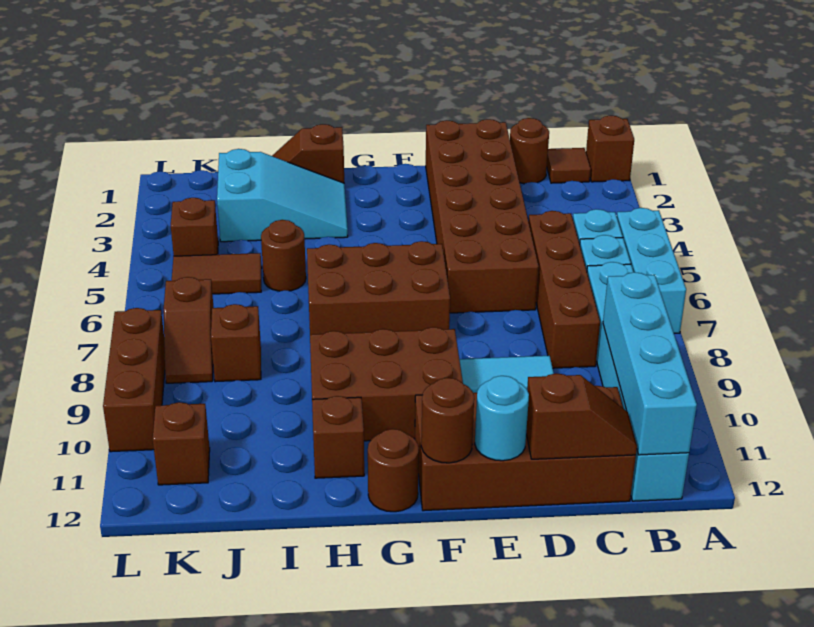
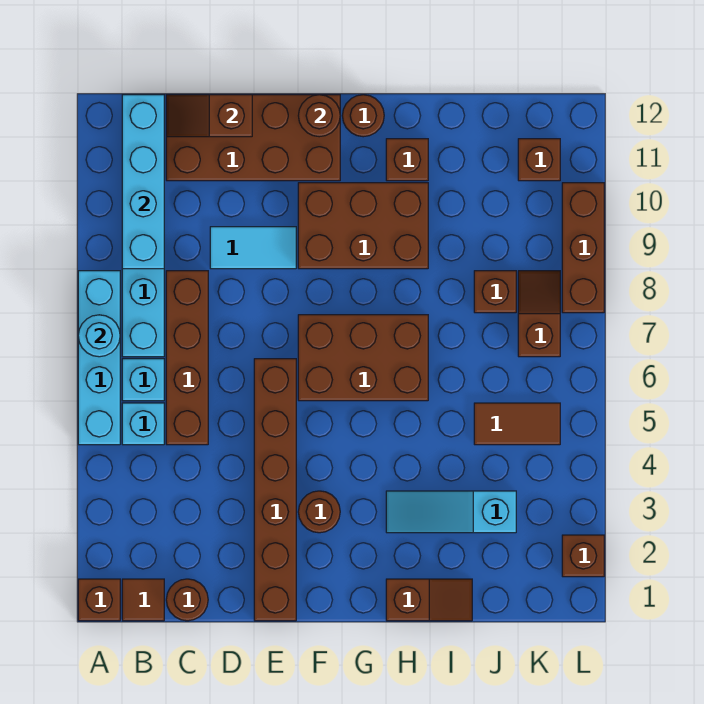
cyan brick A5:A7 level 1 -> cyan brick A5:A8 level 1
brown brick D1:E6 level 1 -> brown brick E1:E6 level 1
cyan round brick E12 level 2 -> cyan round brick A7 level 2
cyan slope H2:J3 level 1 top J -> cyan slope H3:J3 level 1 top J
brown round brick I5 level 1 -> brown round brick F3 level 1
brown brick K4 level 1 -> brown brick L2 level 1

